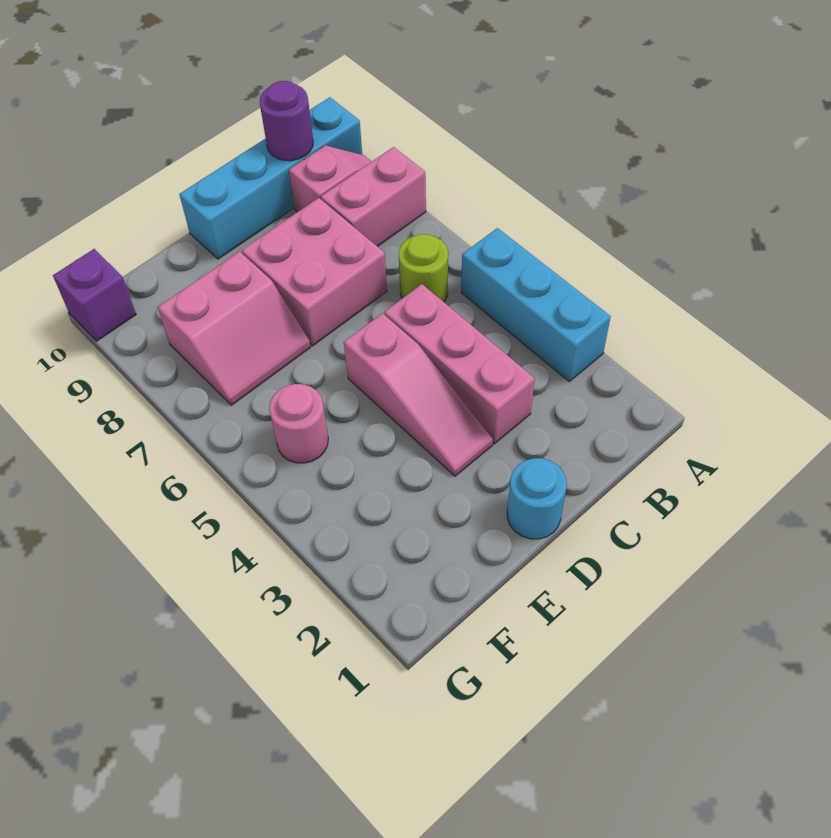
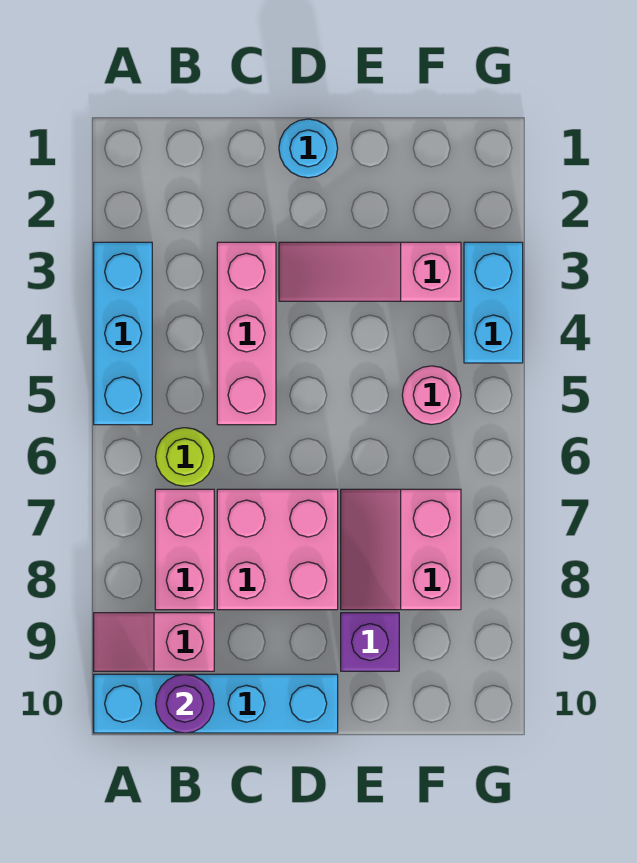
pink brick A8:B8 level 1 -> pink brick B7:B8 level 1
pink slope D3:D5 level 1 top 5 -> pink slope D3:F3 level 1 top F
pink slope E7:F8 level 1 top 8 -> pink slope E7:F8 level 1 top F
none -> cyan brick G3:G4 level 1
purple brick G10 level 1 -> purple brick E9 level 1

